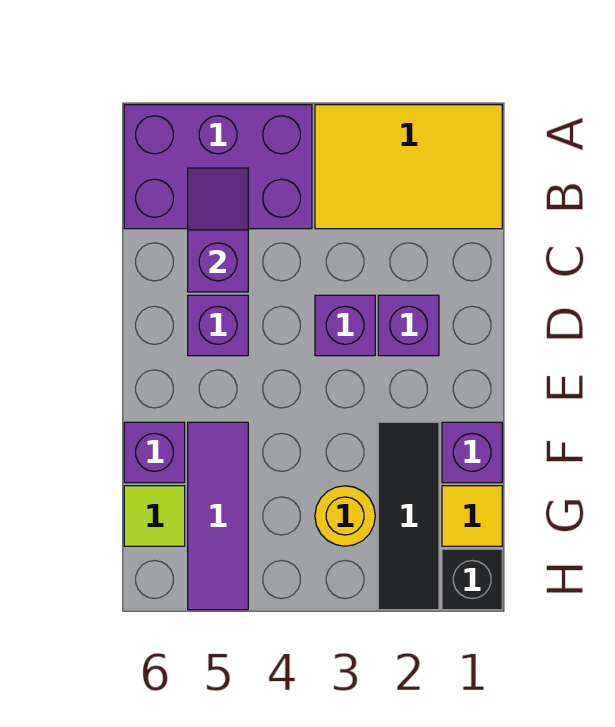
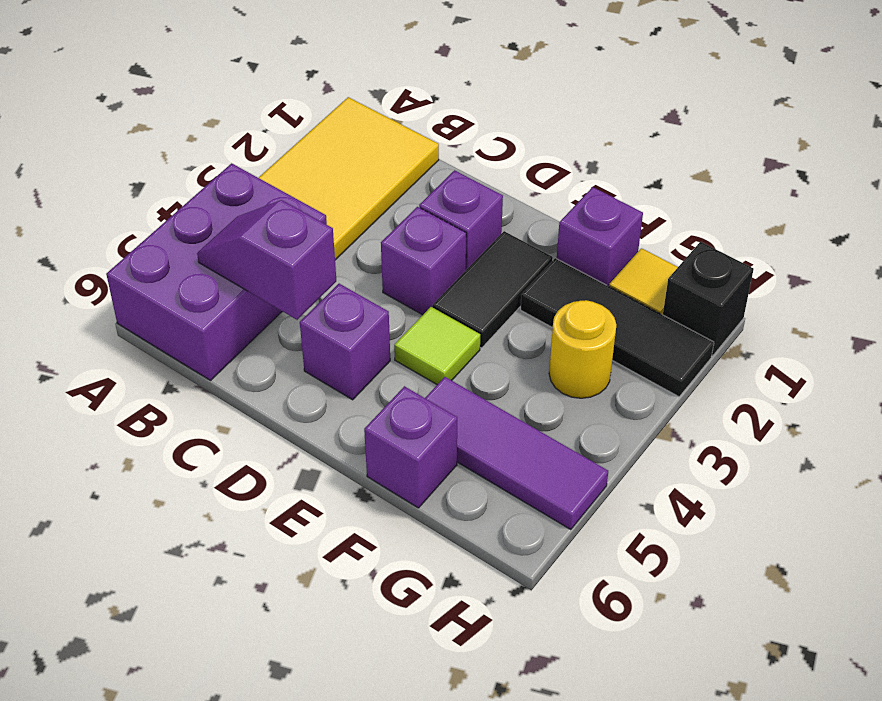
none -> black tile E2:E3 level 1
lime tile G6 level 1 -> lime tile E4 level 1

